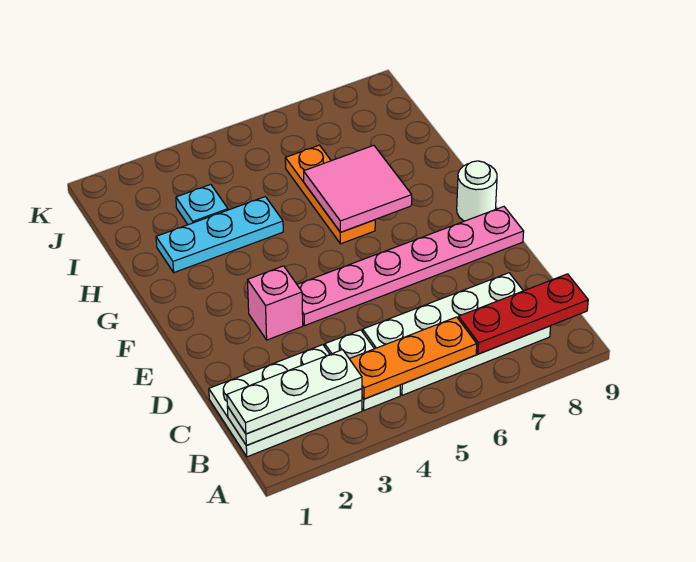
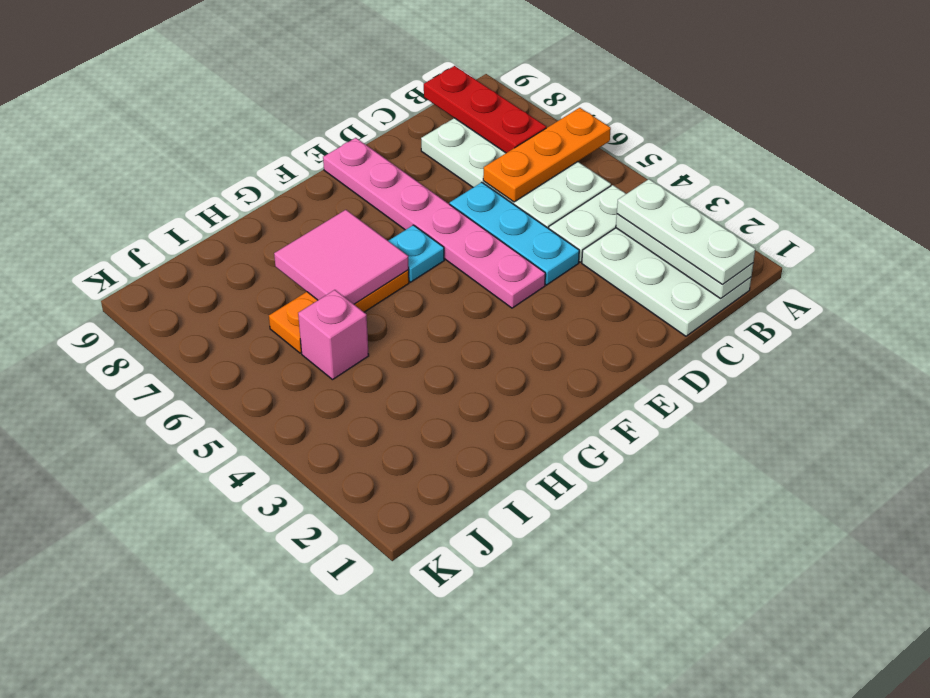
orange plate B4:B6 level 2 -> orange plate A6:C6 level 2
pink brick E3 level 1 -> pink brick I5 level 1
white round brick F9 level 1 -> none
cyan plate H2:H4 level 1 -> cyan plate D4:D6 level 1
cyan plate I3 level 1 -> cyan plate F6 level 1

